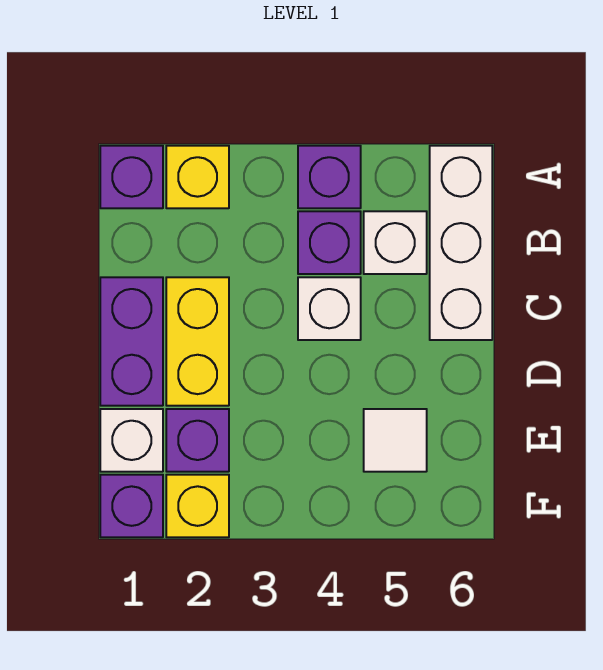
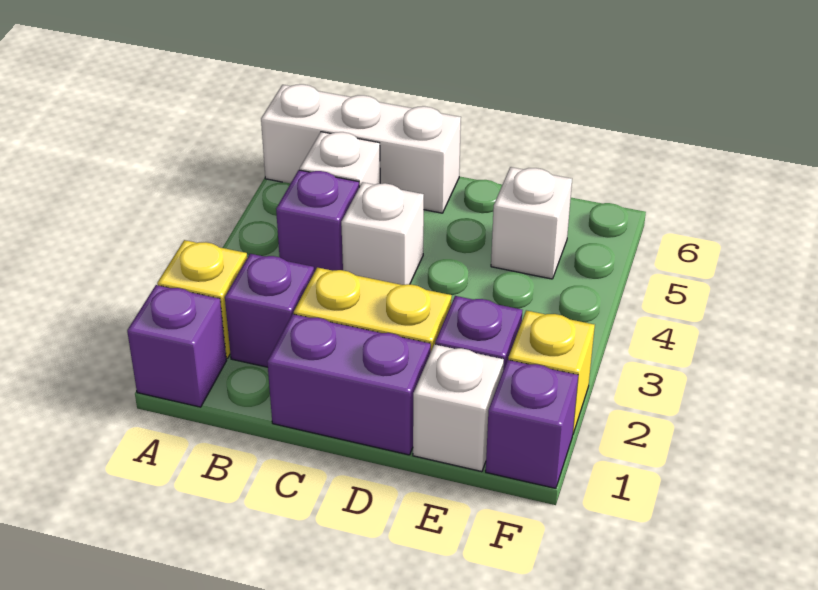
purple brick A4 level 1 -> purple brick B2 level 1
white tile E5 level 1 -> white brick E5 level 1

